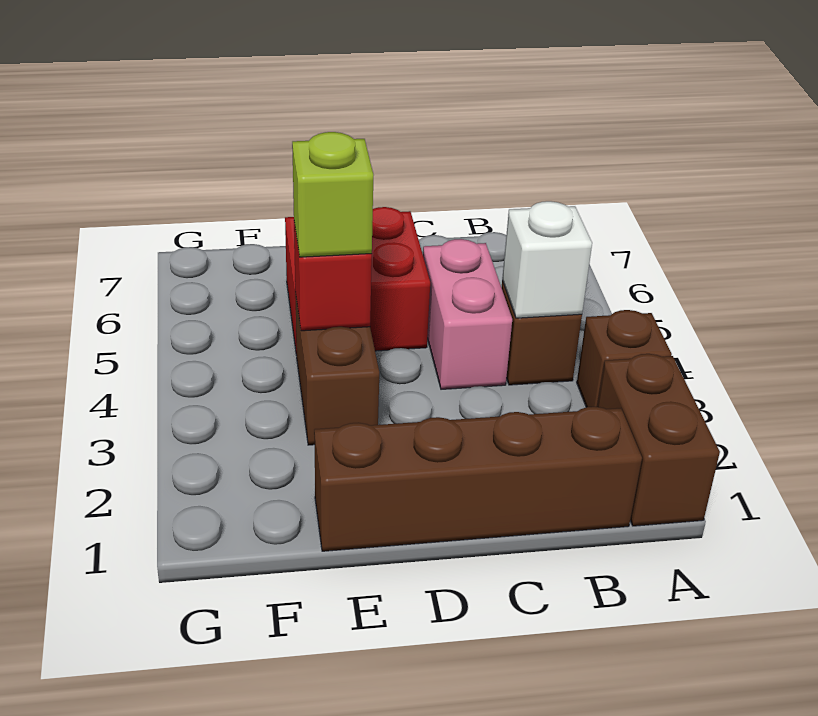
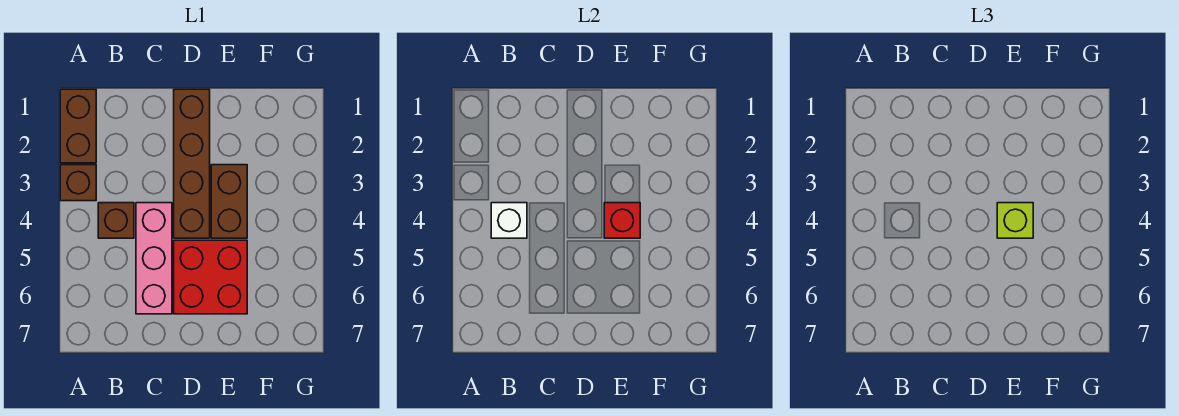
brown brick B1:E1 level 1 -> brown brick D1:D4 level 1
pink brick C4:C5 level 1 -> pink brick C4:C6 level 1

